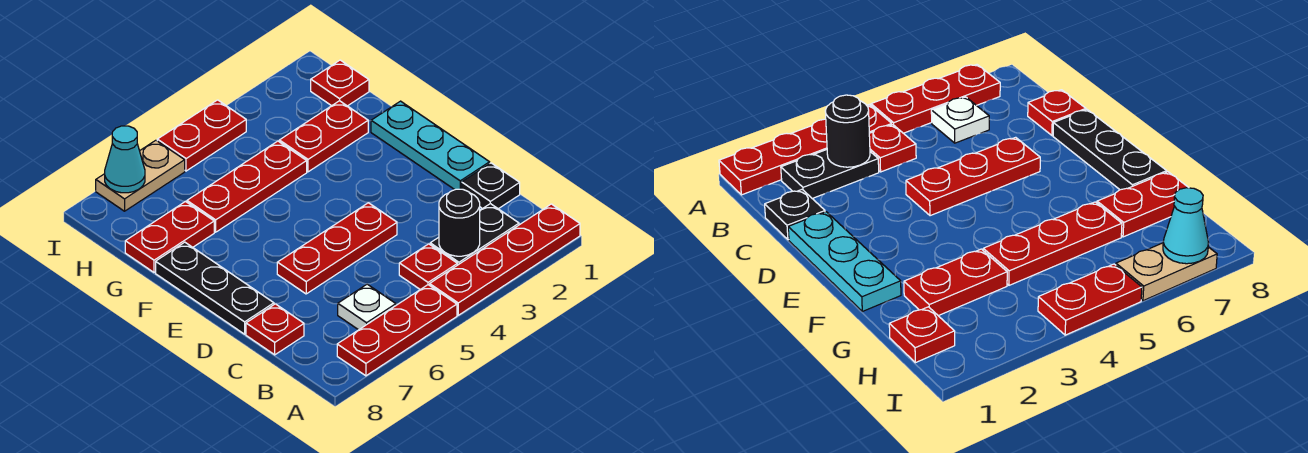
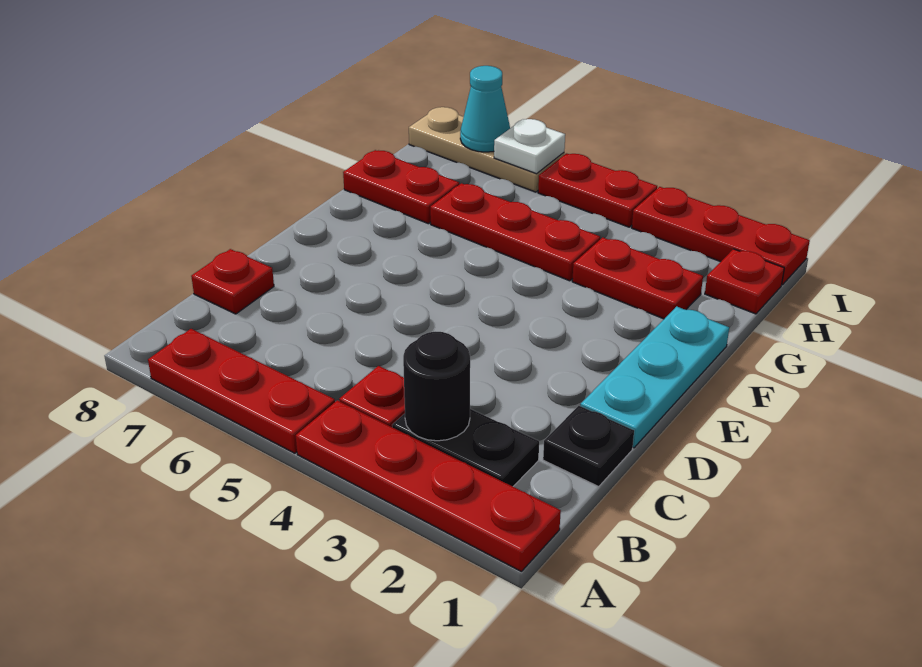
white plate B6 level 1 -> white plate I6 level 2
red plate D4:D6 level 1 -> red plate I1:I3 level 1
black plate D8:F8 level 1 -> none
tan plate I6:I7 level 1 -> tan plate I6:I8 level 1

